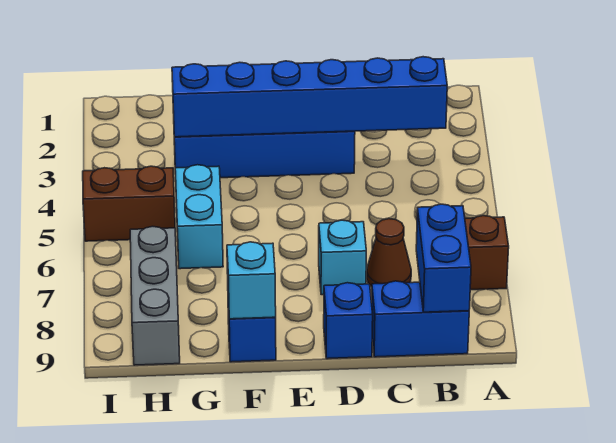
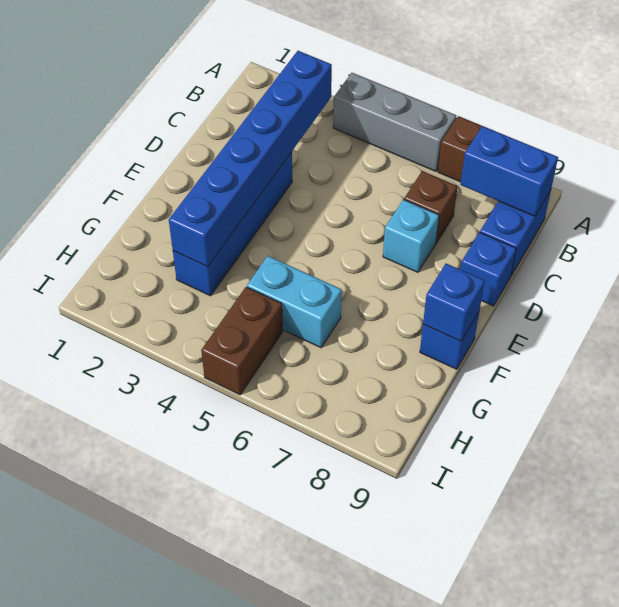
brown cone C7 level 1 -> brown brick C7 level 1
cyan brick F9 level 2 -> blue brick F9 level 2
grey brick H7:H9 level 1 -> grey brick A4:A6 level 1

